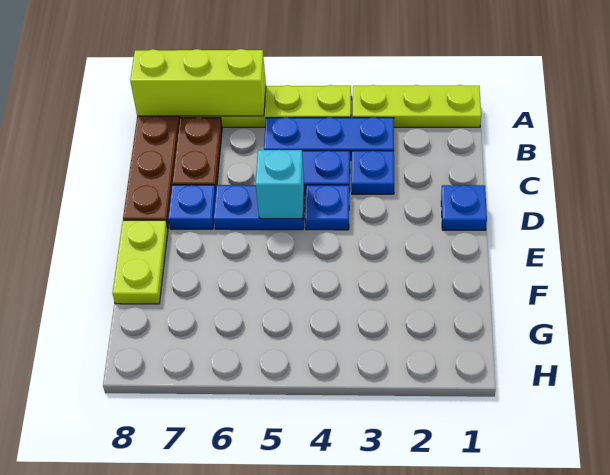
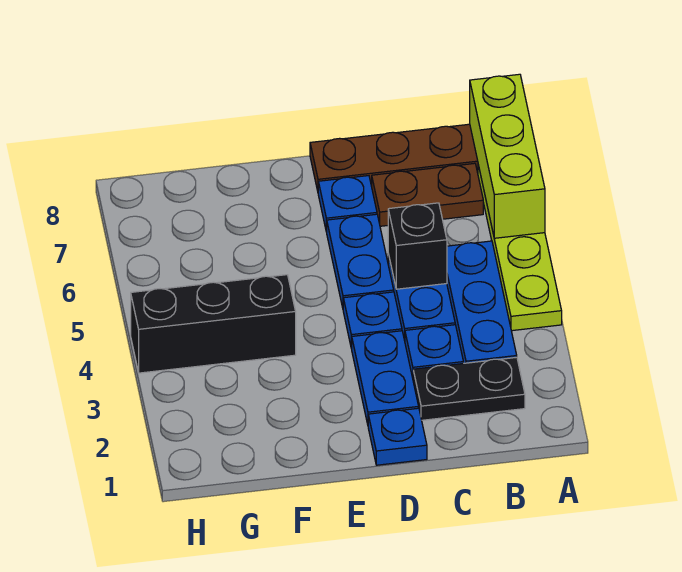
lime plate A1:A3 level 1 -> none
none -> black plate B2:C2 level 1
none -> black brick C5 level 2
none -> blue plate D2:D3 level 1
cyan brick D5 level 2 -> none
lime plate E8:F8 level 1 -> none
none -> black brick F4:H4 level 1

